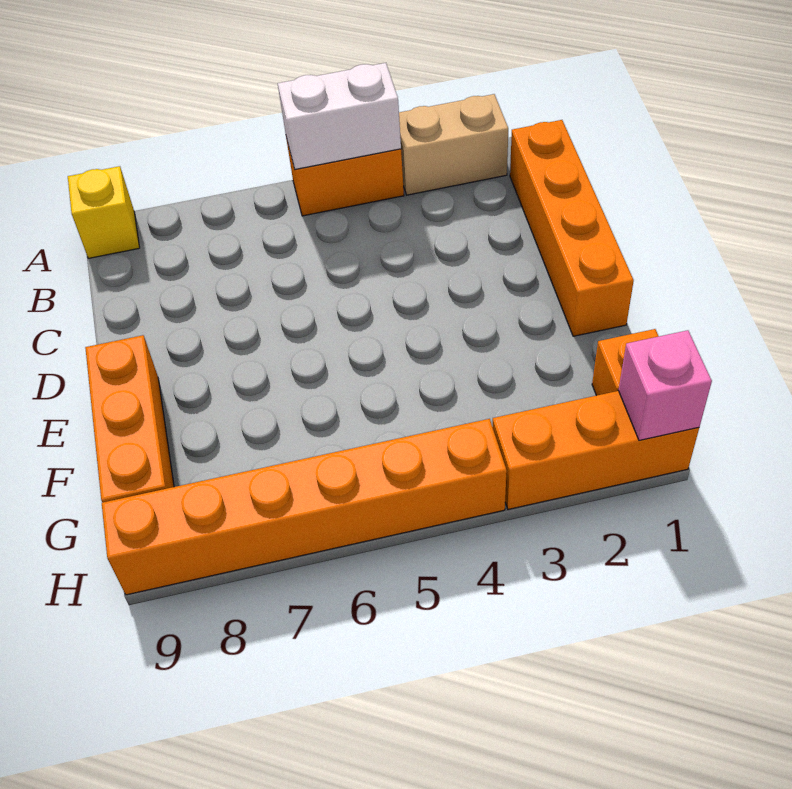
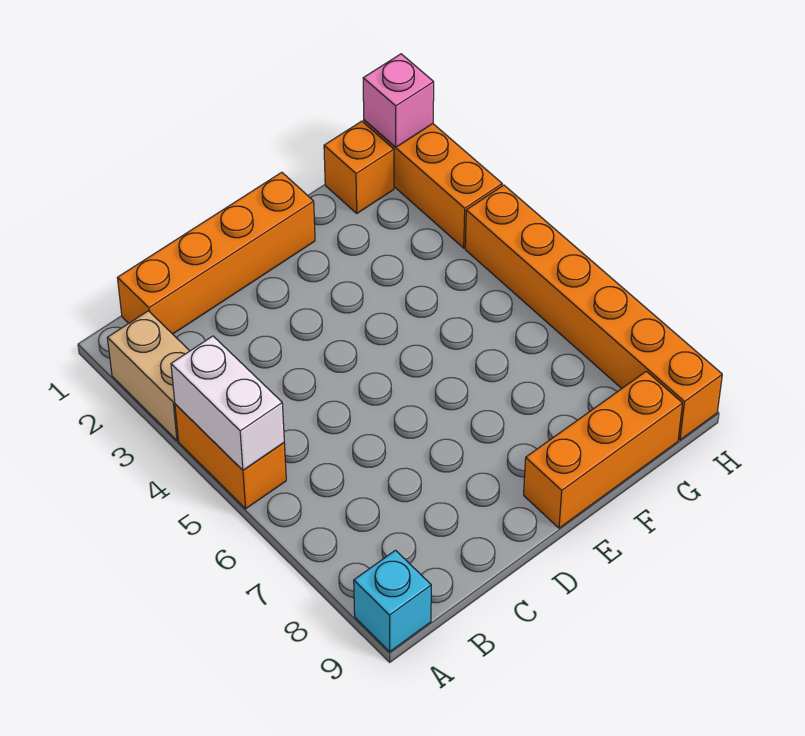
yellow brick A9 level 1 -> cyan brick A9 level 1

